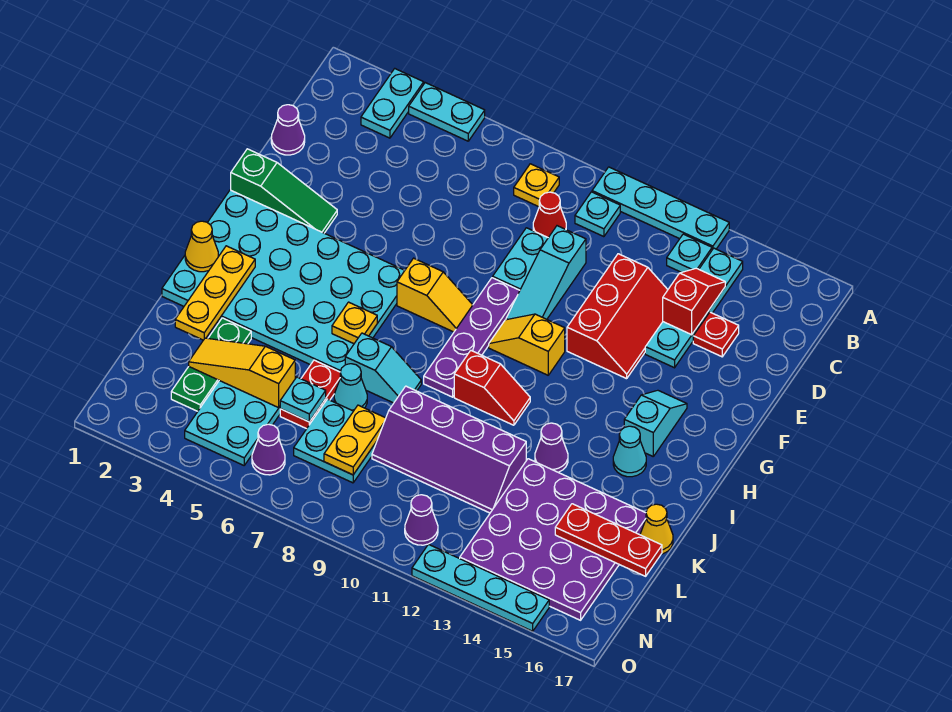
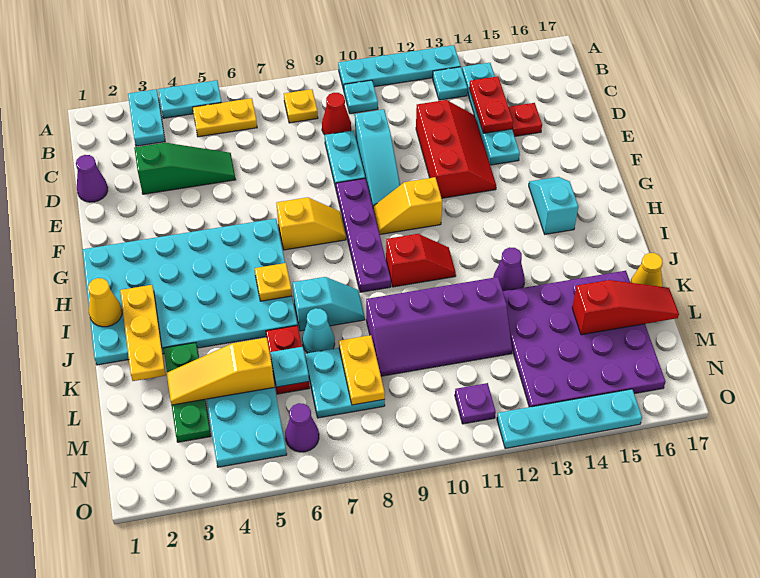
none -> yellow plate B5:B6 level 1
red slope C14:D14 level 2 top D -> red plate C14:D14 level 2
green slope F1:F3 level 1 top 1 -> green slope D3:D5 level 1 top 3
cyan cone I15 level 1 -> none
red plate L15:L17 level 2 -> red slope L15:L17 level 2 top 15
purple cone N11 level 1 -> purple plate N11 level 1

